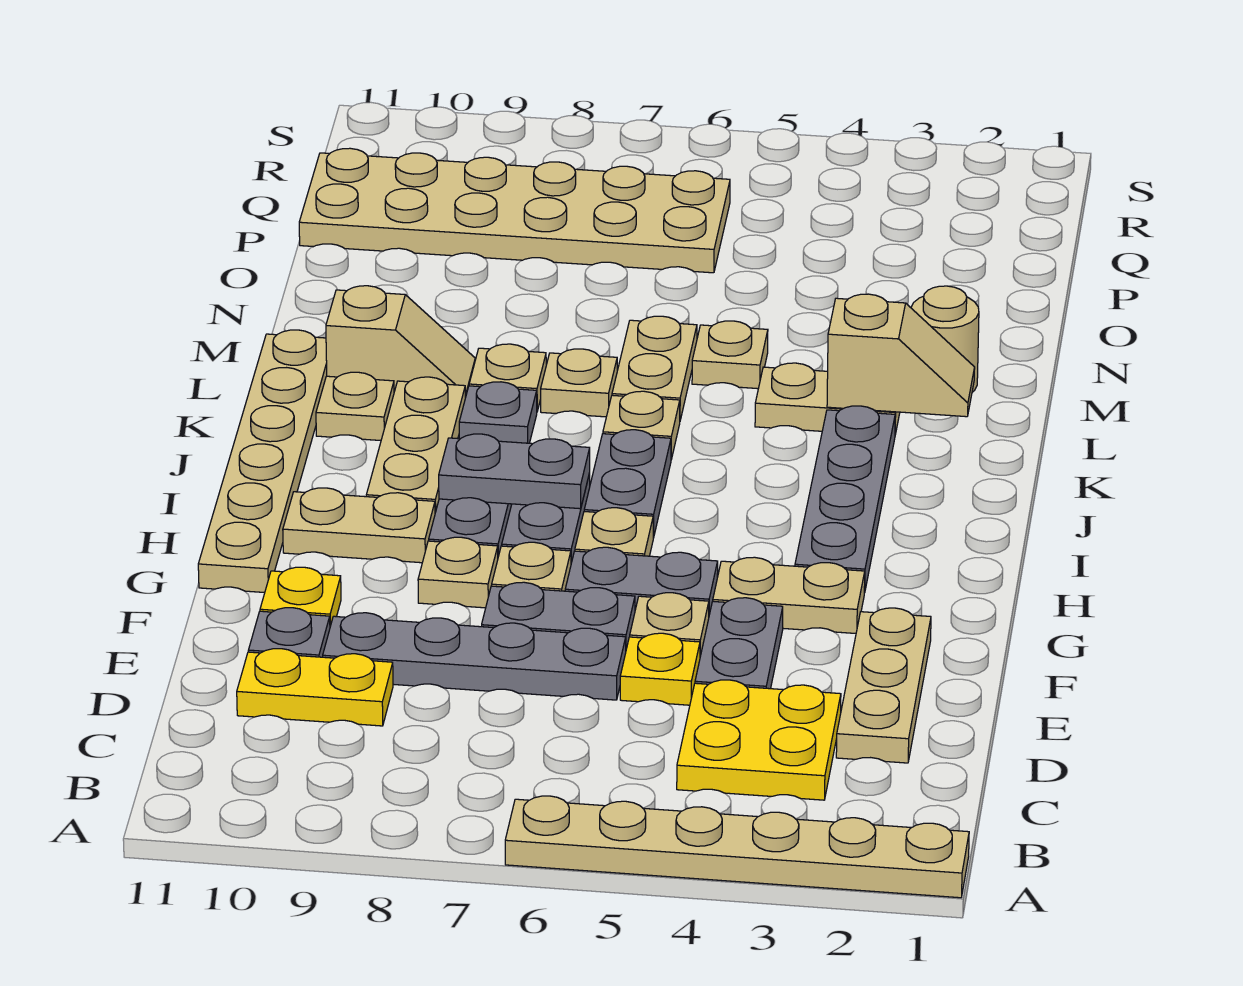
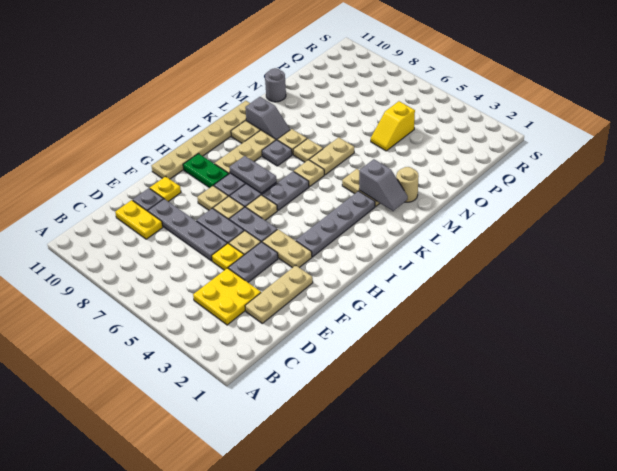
tan plate A1:A6 level 1 -> none
tan plate H9:H10 level 1 -> green plate H9:H10 level 1
tan slope L2:L3 level 2 top 3 -> grey slope L2:L3 level 2 top 3
tan slope L9:L10 level 1 top 10 -> grey slope L9:L10 level 1 top 10
tan plate M5 level 1 -> none
none -> grey round brick N11 level 1
none -> yellow slope O5:P5 level 1 top P
tan plate P6:Q11 level 1 -> none

